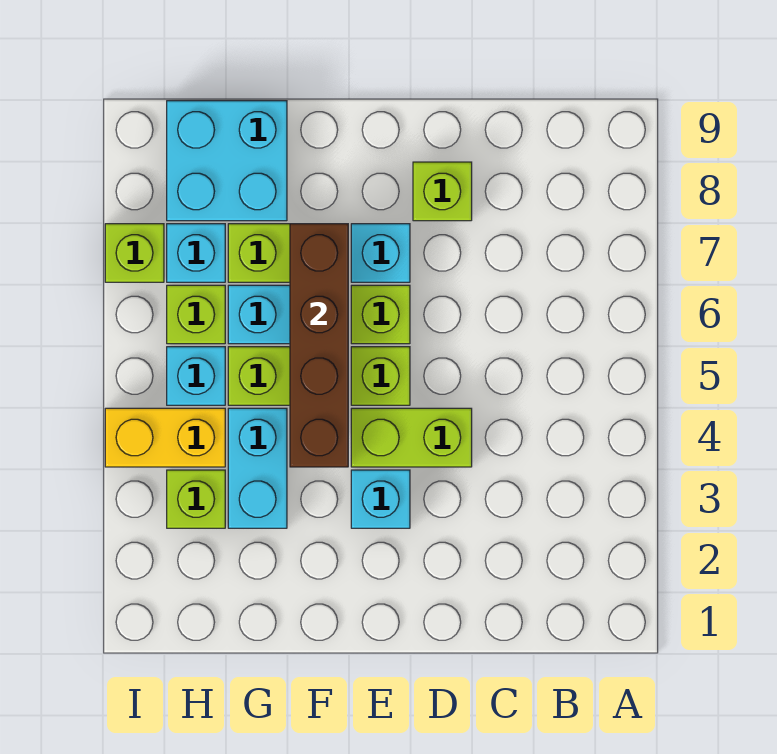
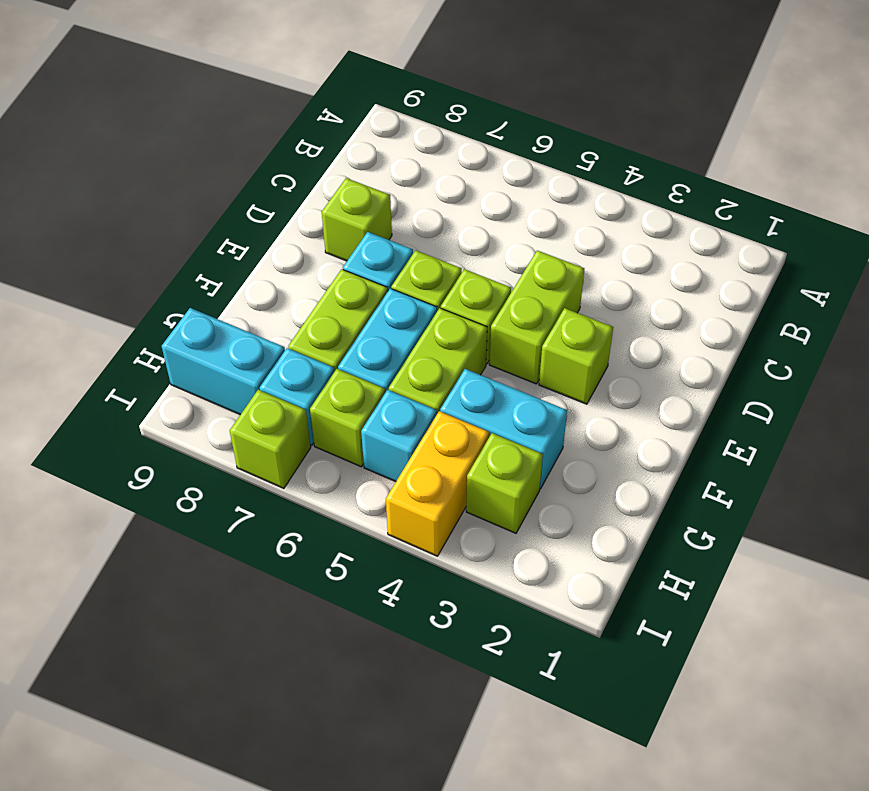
cyan brick E3 level 1 -> lime brick E3 level 1
brown brick F4:F7 level 2 -> none
cyan brick G8:H9 level 1 -> cyan brick H8:H9 level 1

